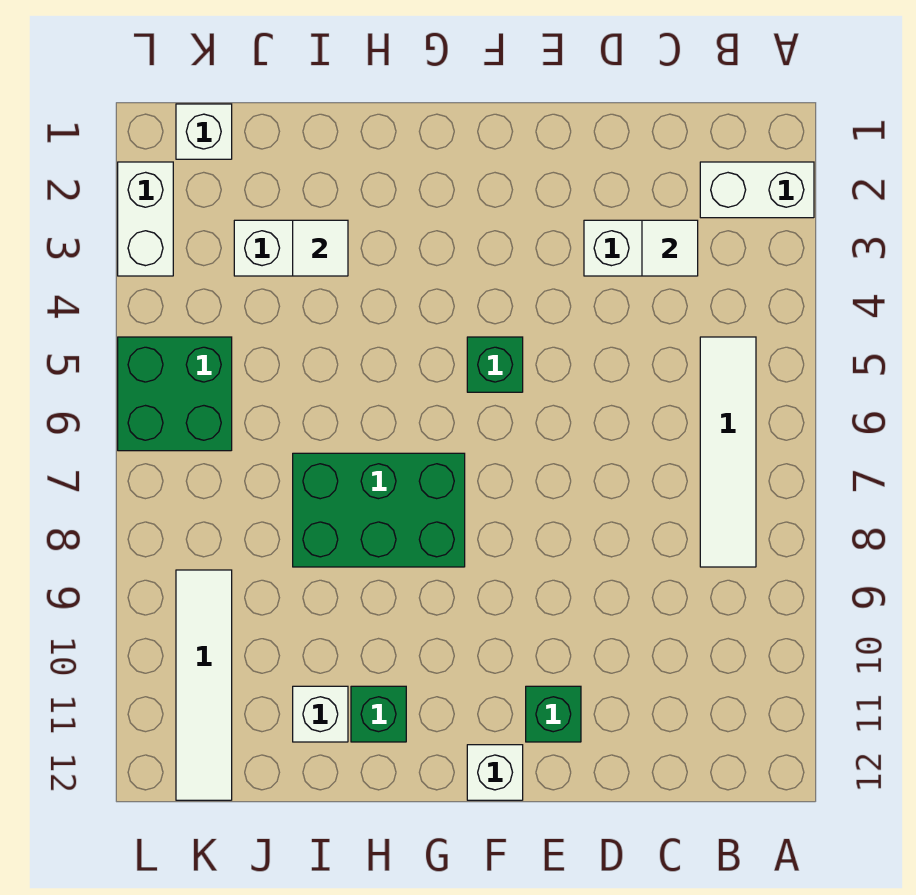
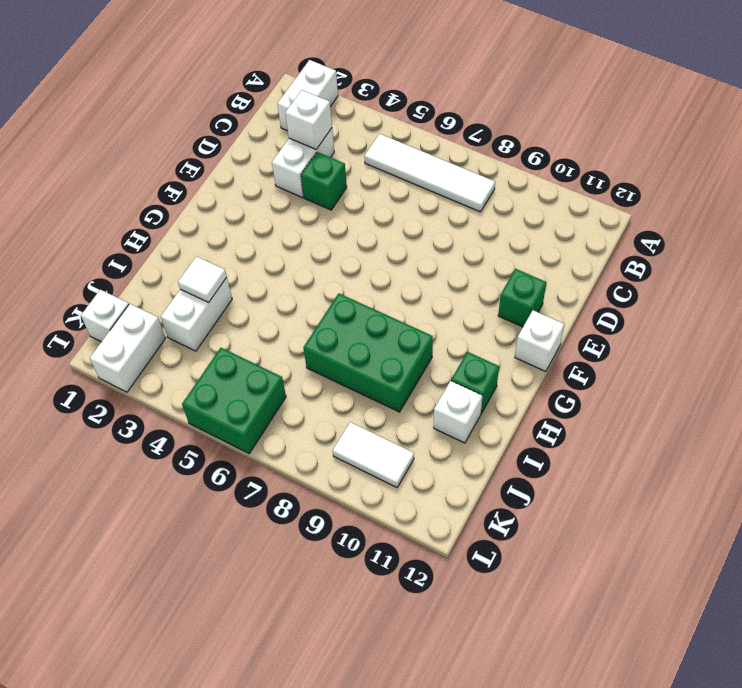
white tile C3 level 2 -> white brick C3 level 2
green brick F5 level 1 -> green brick D4 level 1
green brick G7:I8 level 1 -> green brick H7:I9 level 1
white tile K9:K12 level 1 -> white tile K9:K10 level 1
white brick L2:L3 level 1 -> white brick K2:L2 level 1

